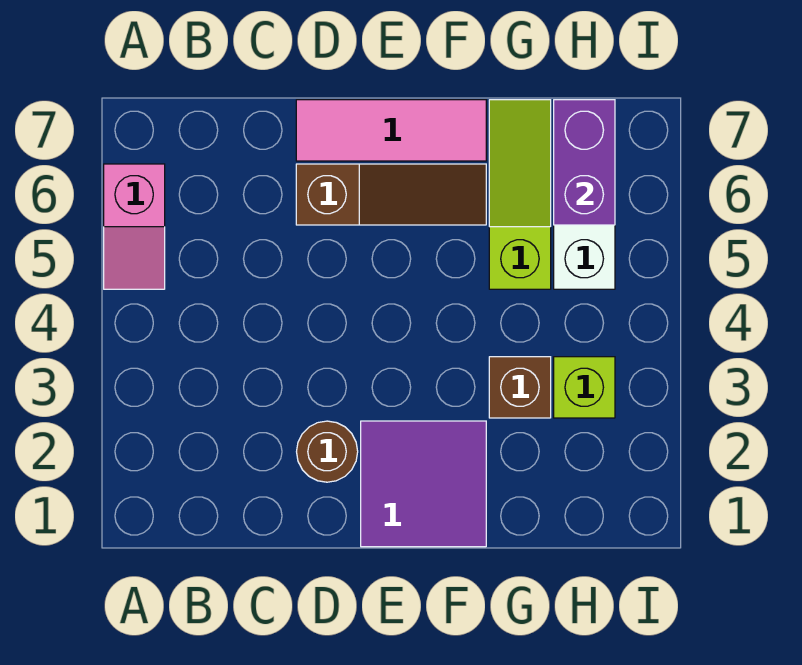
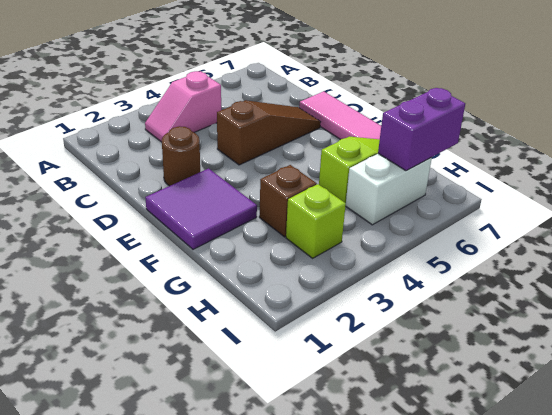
pink slope A5:A6 level 1 top 6 -> pink slope B3:B4 level 1 top 4
brown slope D6:F6 level 1 top D -> brown slope D4:D6 level 1 top 4

